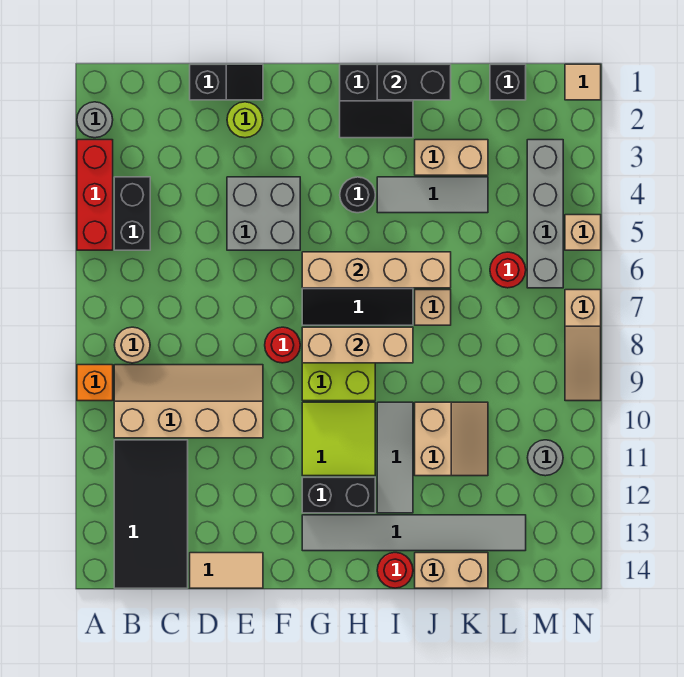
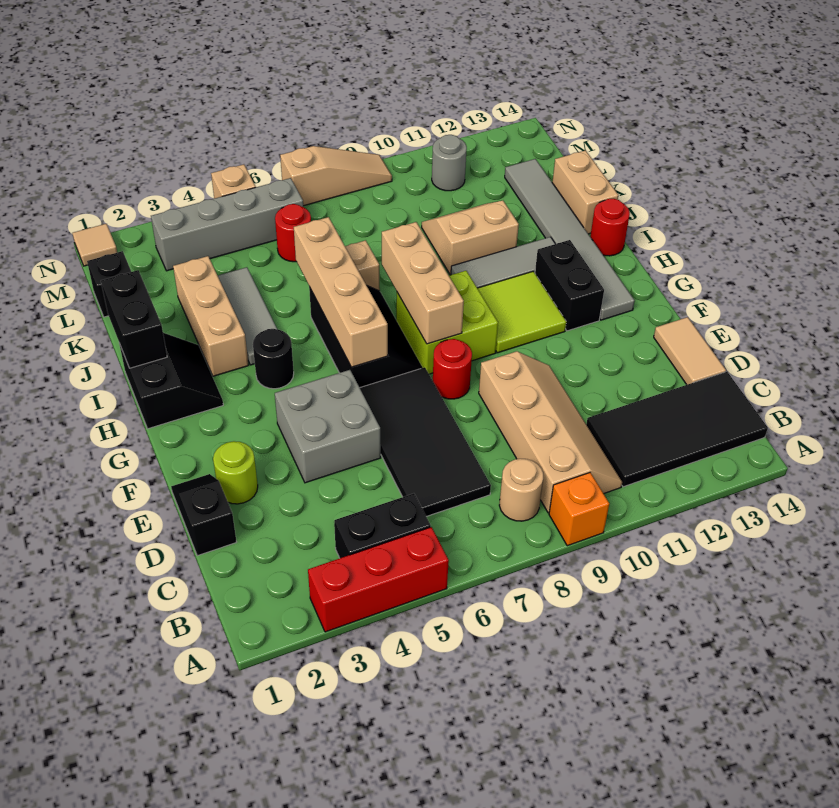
grey round brick A2 level 1 -> none
tan slope B9:E10 level 1 top 10 -> tan slope B9:E10 level 1 top 9
none -> black tile C6:F7 level 1
tan brick J3:K3 level 1 -> tan brick I3:K3 level 1

